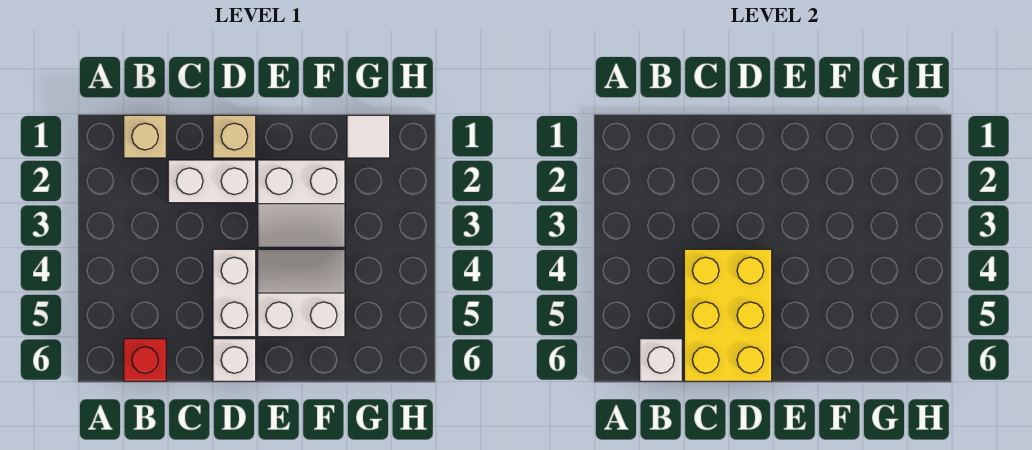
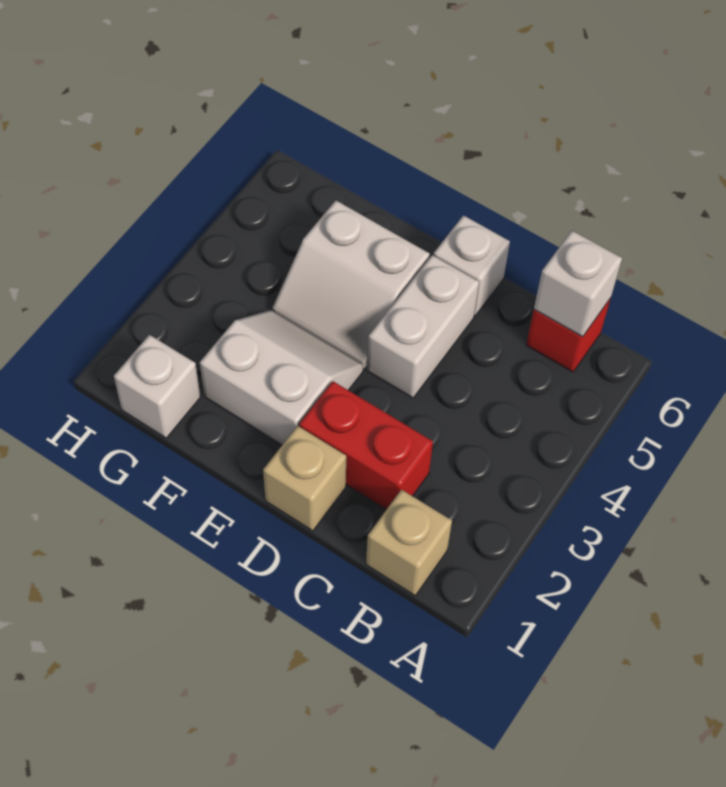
white brick C2:D2 level 1 -> red brick C2:D2 level 1
yellow brick C4:D6 level 2 -> none
white tile G1 level 1 -> white brick G1 level 1

